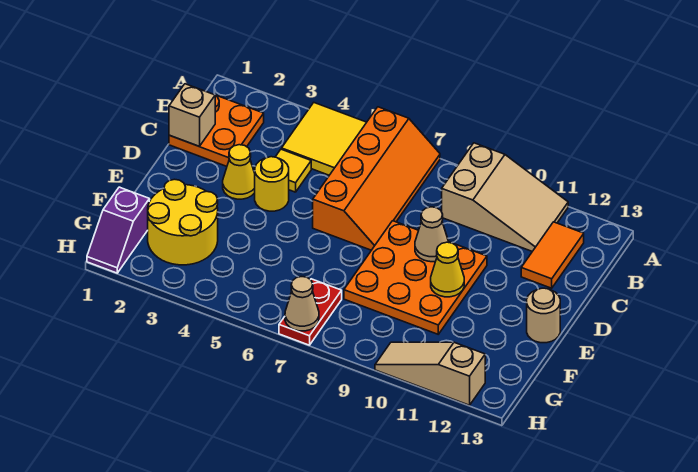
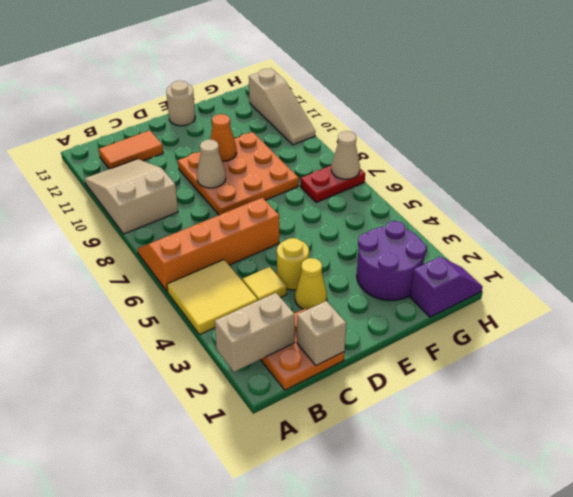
none -> tan brick A2:B2 level 2
yellow cone E10 level 2 -> orange cone E10 level 2
yellow round brick F2:G3 level 1 -> purple round brick F2:G3 level 1

